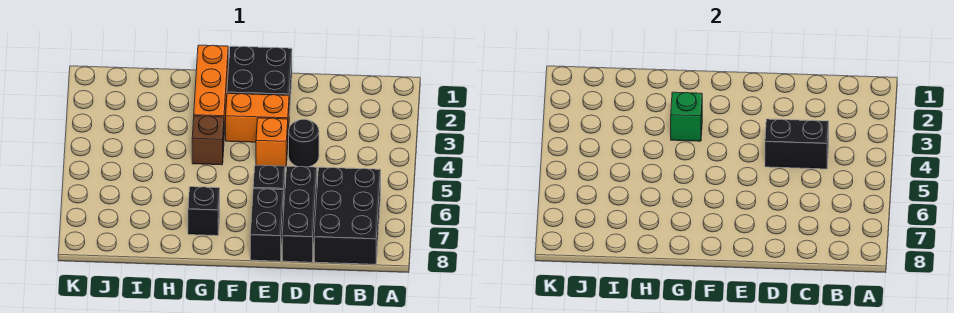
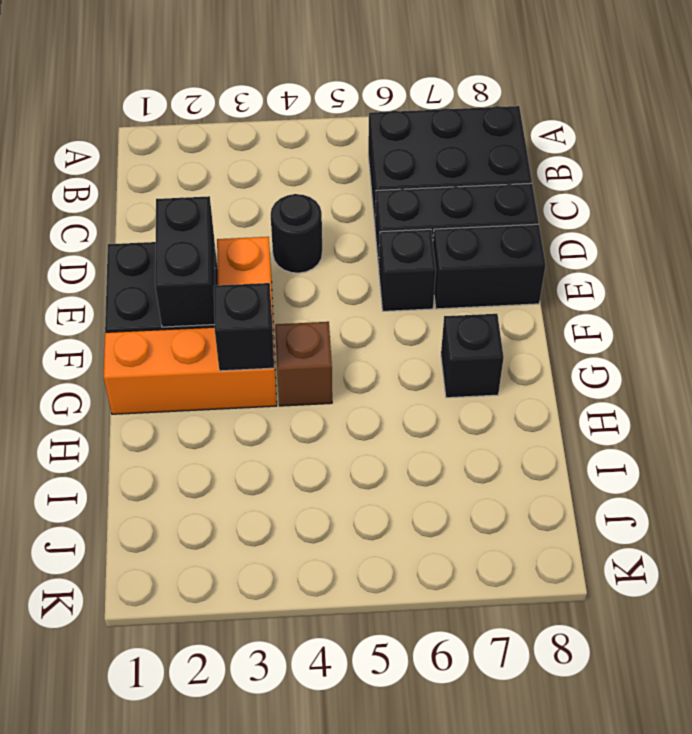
black brick C4:D4 level 2 -> black brick E2:F2 level 2
orange brick E4 level 1 -> none
green brick G3 level 2 -> black brick G3 level 2

